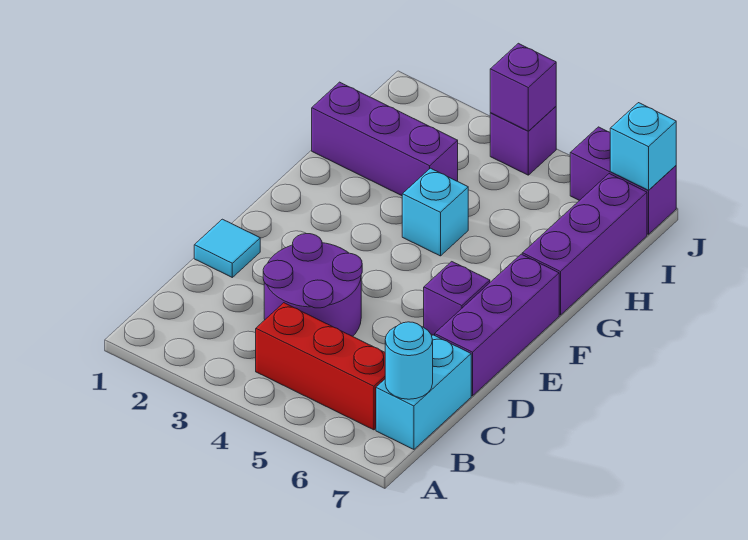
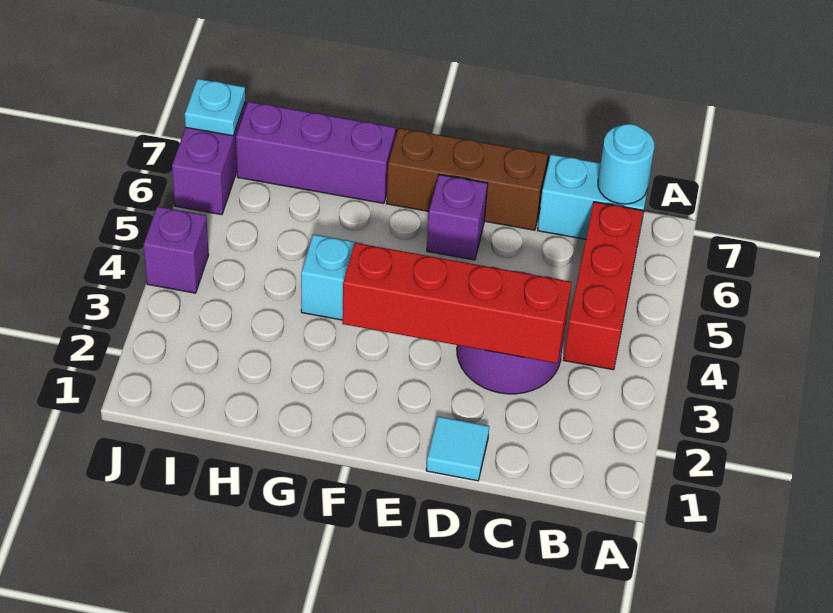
none -> red brick C3:F3 level 2
purple brick D7:F7 level 1 -> brown brick D7:F7 level 1
purple brick H1:H3 level 1 -> none
purple brick J4 level 2 -> none
cyan brick J7 level 2 -> cyan plate J7 level 2

